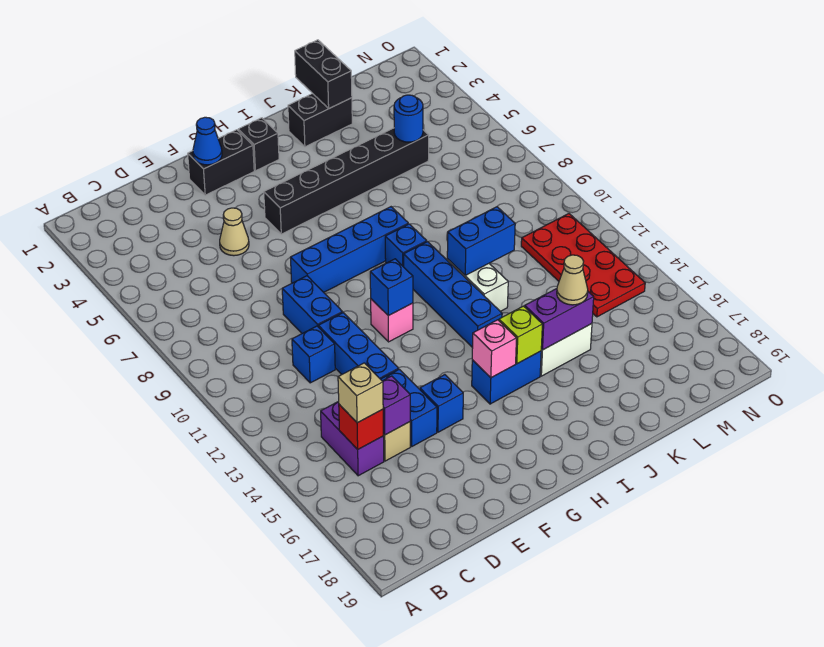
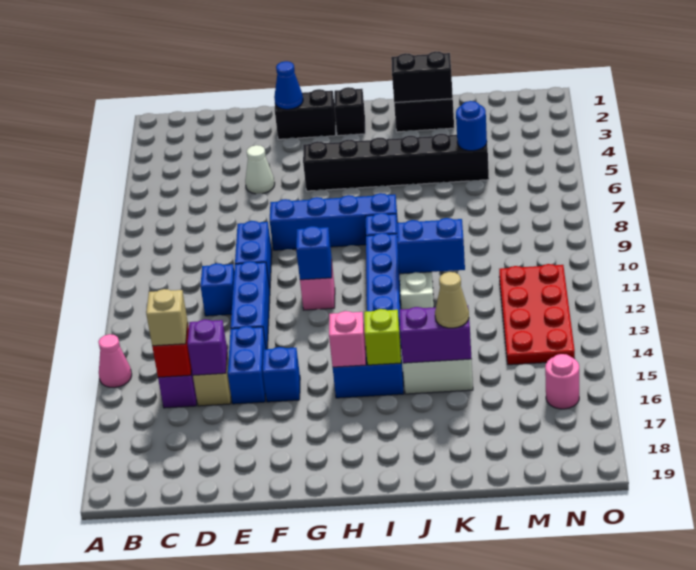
none -> pink cone A14 level 1
tan cone E5 level 1 -> white cone E5 level 1
black brick K1:K2 level 2 -> black brick J2:K2 level 2
none -> pink round brick N16 level 1

